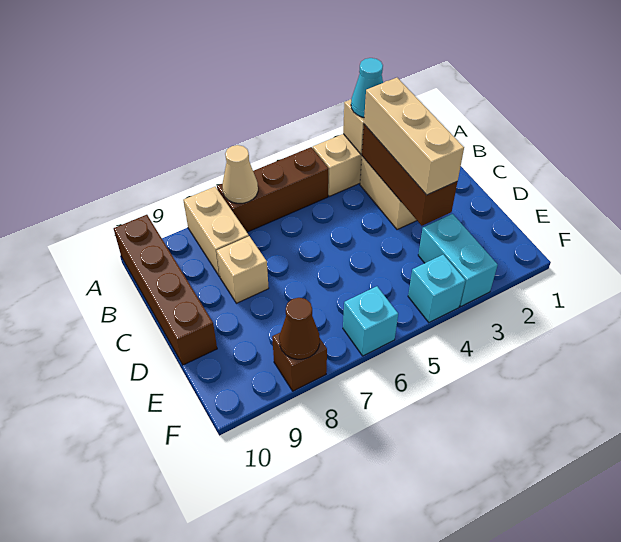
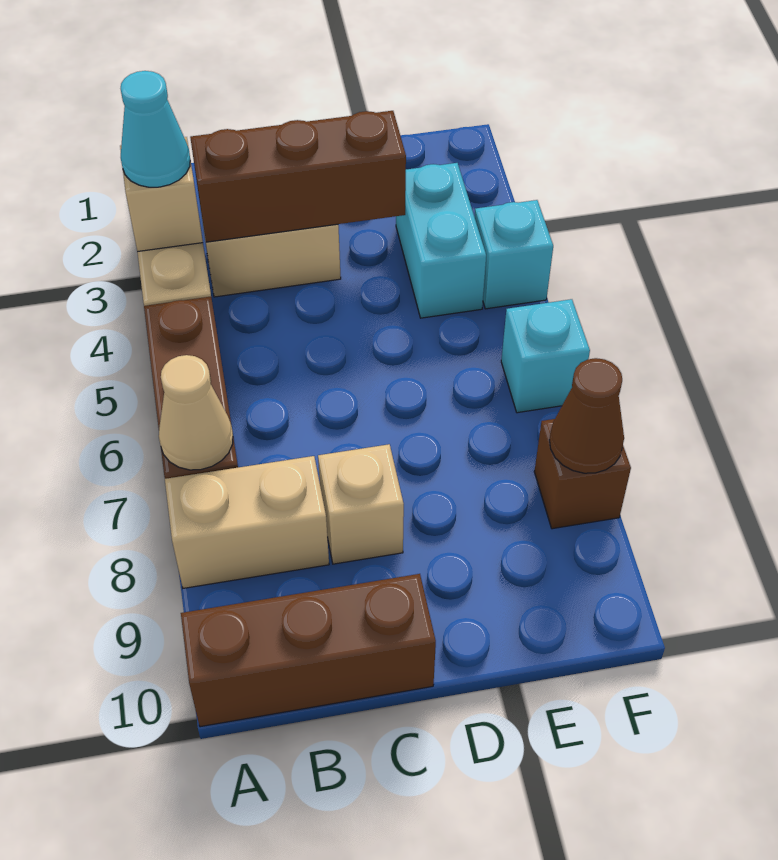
brown brick A10:D10 level 1 -> brown brick A10:C10 level 1
tan brick B3:D3 level 3 -> none
cyan brick E3:F3 level 1 -> cyan brick E3:E4 level 1

